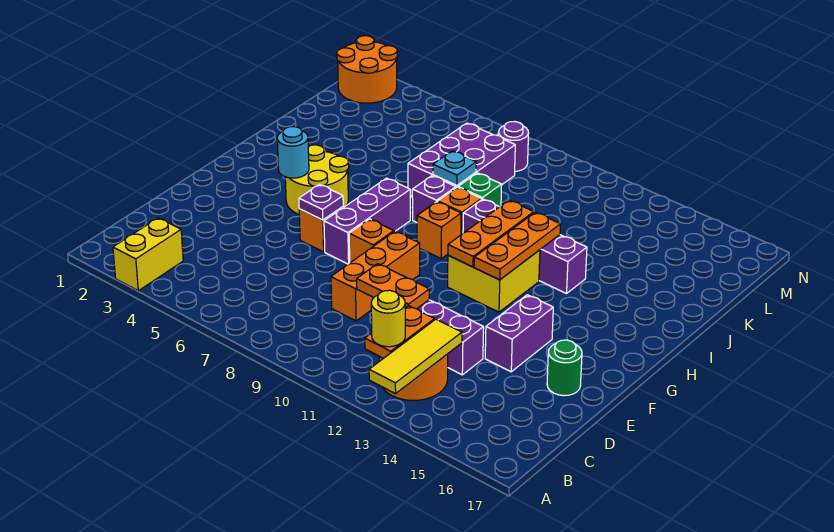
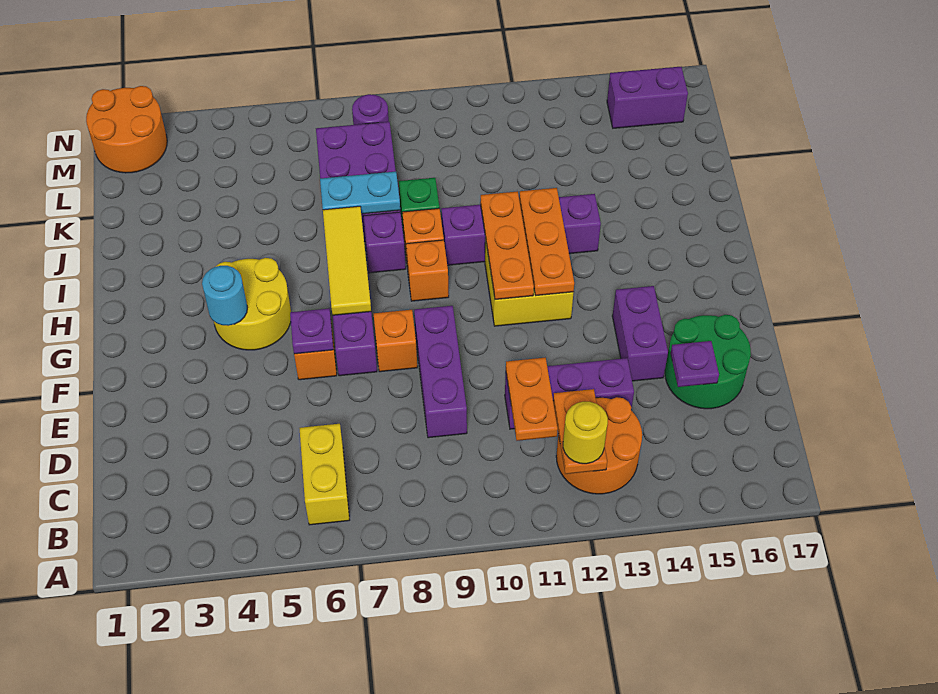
yellow brick A3:B3 level 1 -> yellow brick B6:C6 level 1
yellow tile A13:C13 level 2 -> yellow tile G7:I7 level 2
orange brick D9:F9 level 1 -> purple brick D9:F9 level 1
orange plate D10:D11 level 2 -> orange plate C11:D11 level 2
none -> purple plate D15 level 2
green round brick E16 level 1 -> green round brick D15:E16 level 1
cyan plate J8 level 2 -> cyan plate J7:J8 level 2
none -> purple brick M15:M16 level 1

